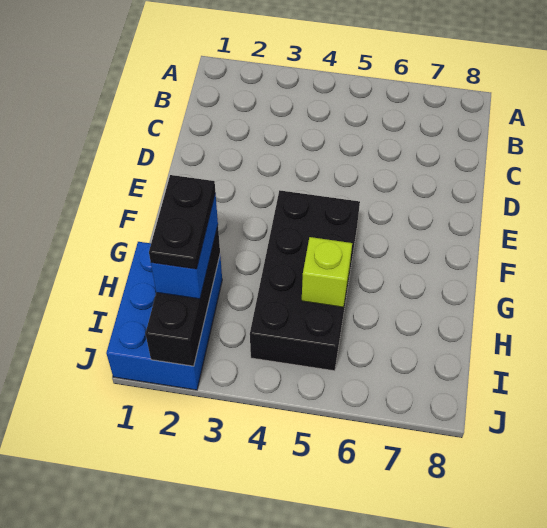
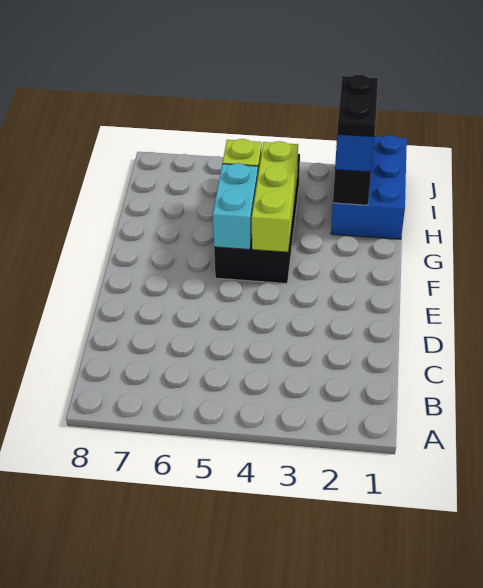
none -> lime brick F4:H4 level 2
none -> cyan brick F5:G5 level 2

